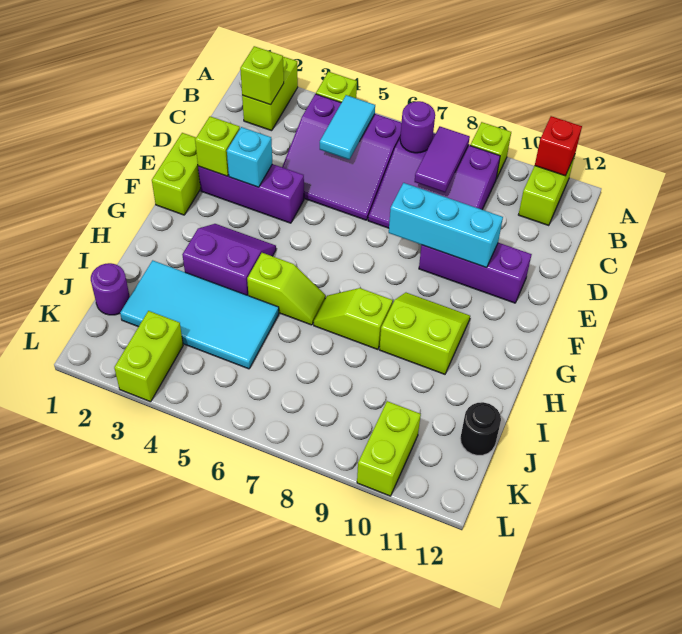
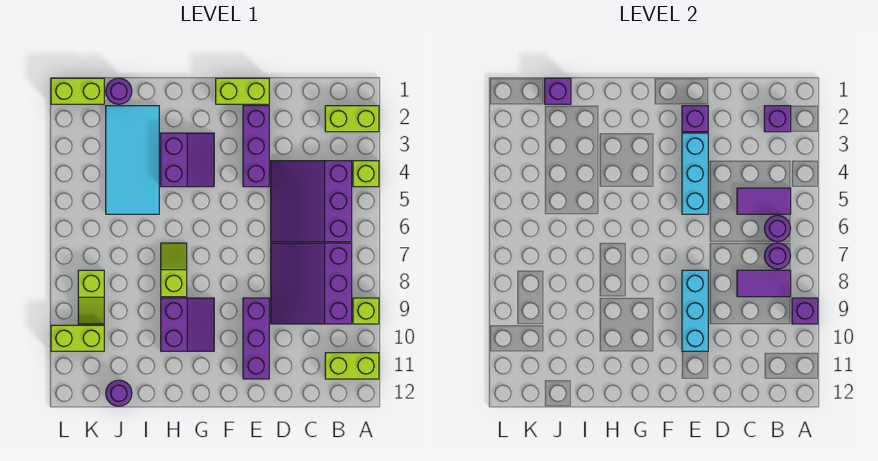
none -> purple brick A9 level 2
red brick A11 level 2 -> none
lime brick B2 level 2 -> purple brick B2 level 2
cyan tile B5:C5 level 2 -> purple tile B5:C5 level 2
none -> purple round brick B6 level 2
lime brick E2 level 2 -> purple brick E2 level 2
cyan brick E3 level 2 -> cyan brick E3:E5 level 2
lime slope G9:H10 level 1 top H -> purple slope G9:H10 level 1 top H
lime slope H5:H6 level 1 top 5 -> lime slope K8:K9 level 1 top 8
none -> purple brick J1 level 2
black round brick J12 level 1 -> purple round brick J12 level 1
lime brick K3:L3 level 1 -> lime brick K1:L1 level 1

